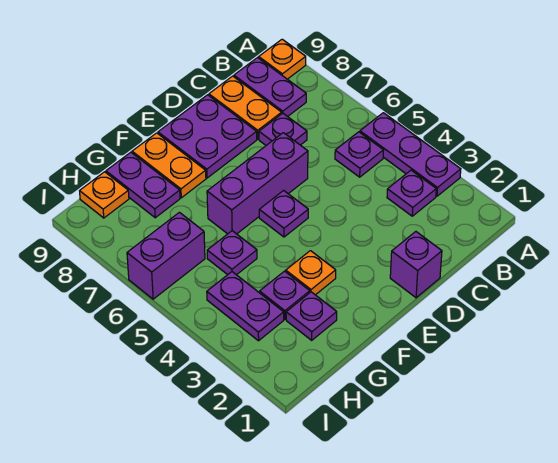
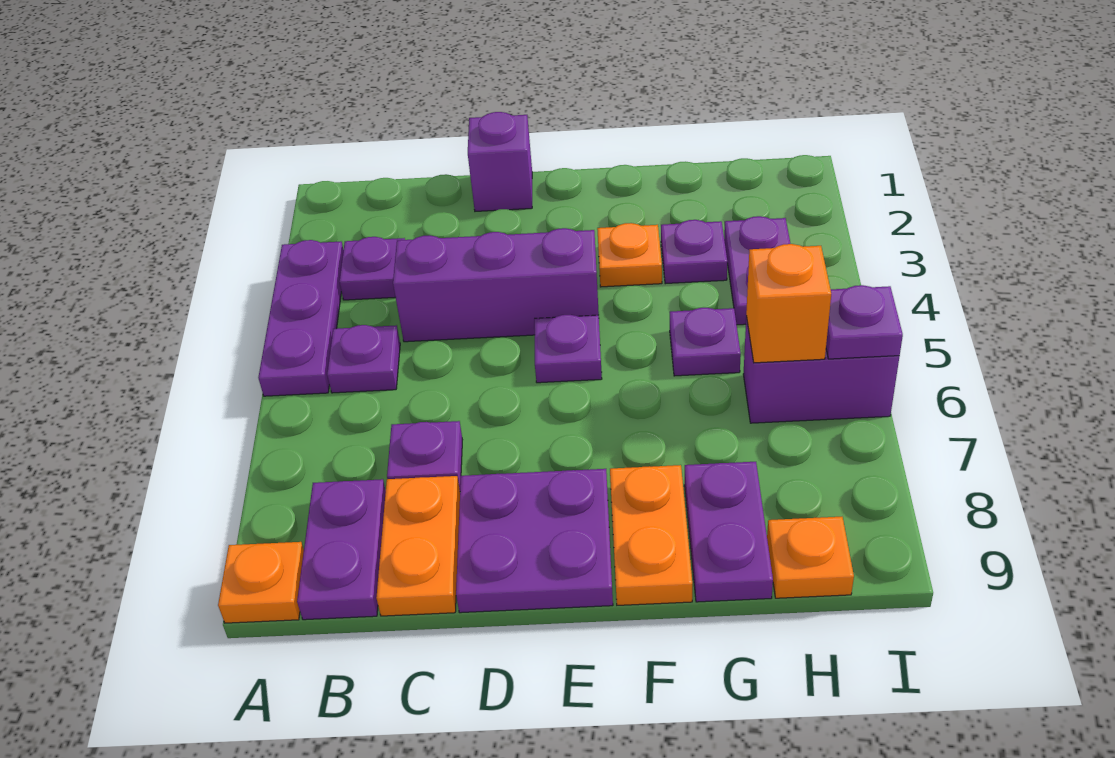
purple brick D6:F6 level 1 -> purple brick C4:E4 level 1
purple plate G2 level 1 -> purple plate I6 level 2
none -> orange brick H6 level 2

